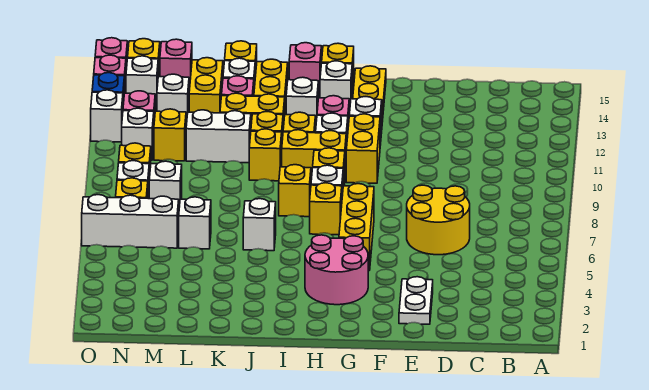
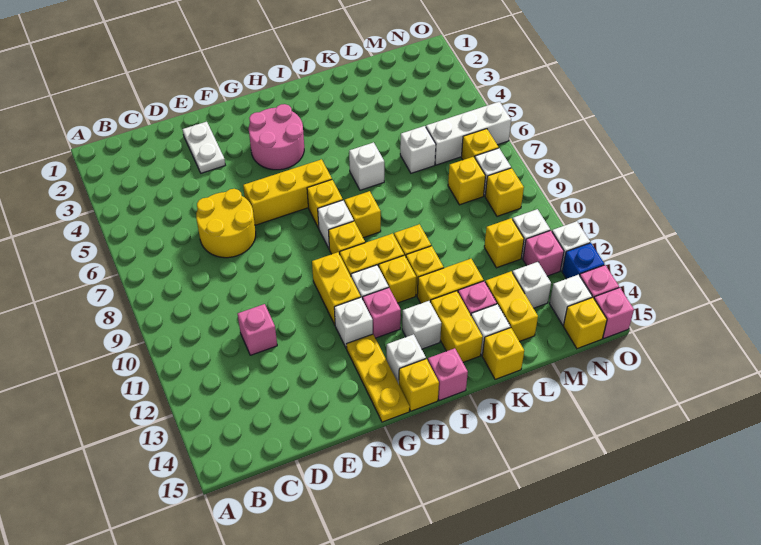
yellow brick G5:G7 level 1 -> yellow brick F6:H6 level 1
white brick K11:L11 level 1 -> none
white brick M8 level 1 -> yellow brick M8 level 1
pink brick M15 level 1 -> pink brick D11 level 1

